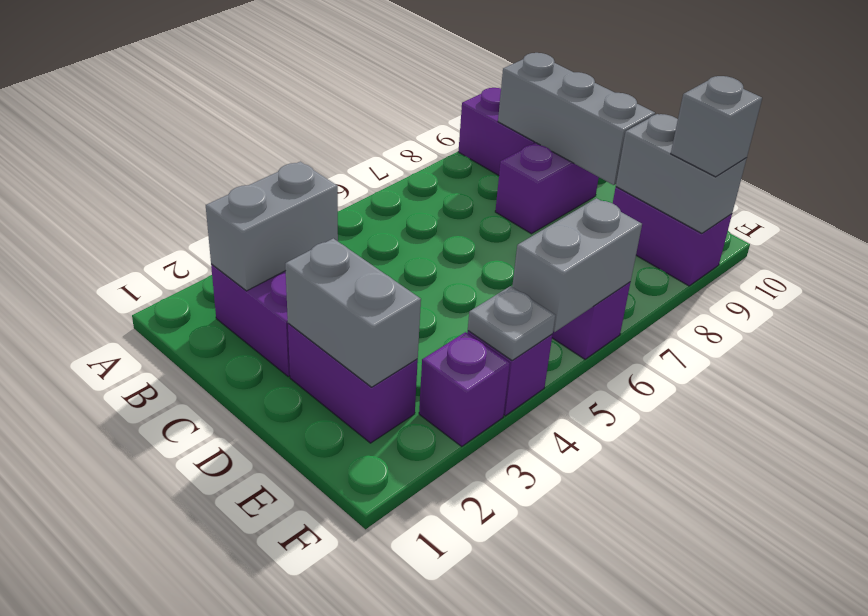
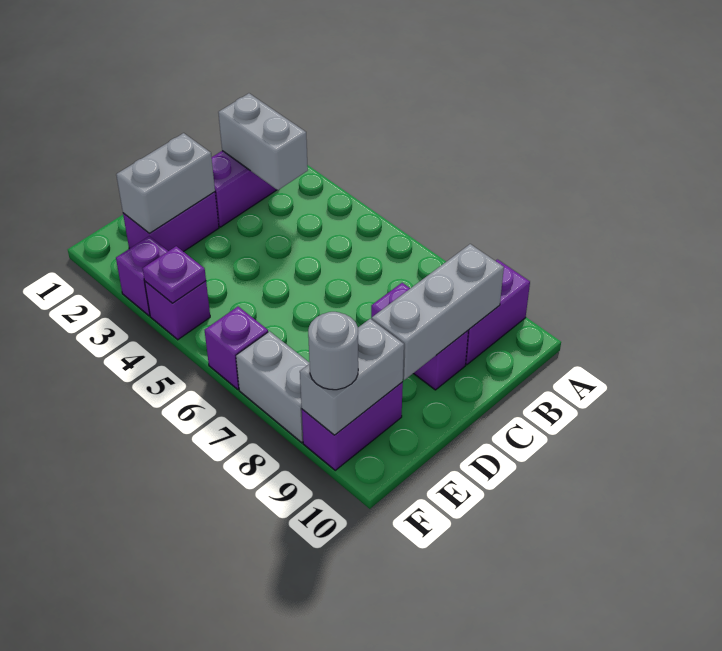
grey plate F4 level 2 -> purple plate F4 level 2
grey brick F5:F6 level 2 -> grey brick F7:F8 level 1
grey brick F9 level 3 -> grey round brick F9 level 3

